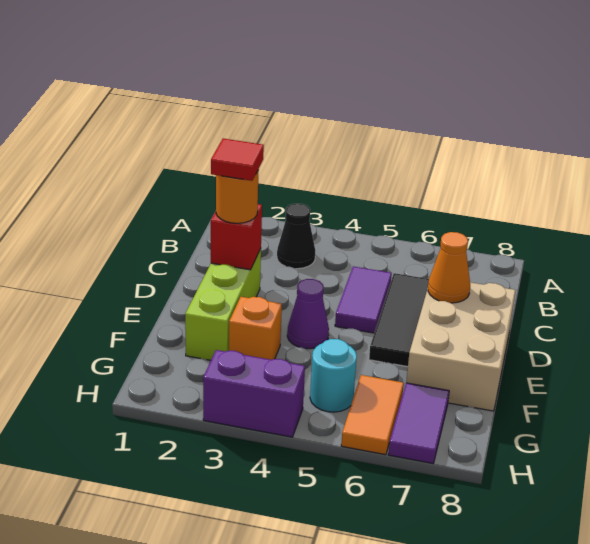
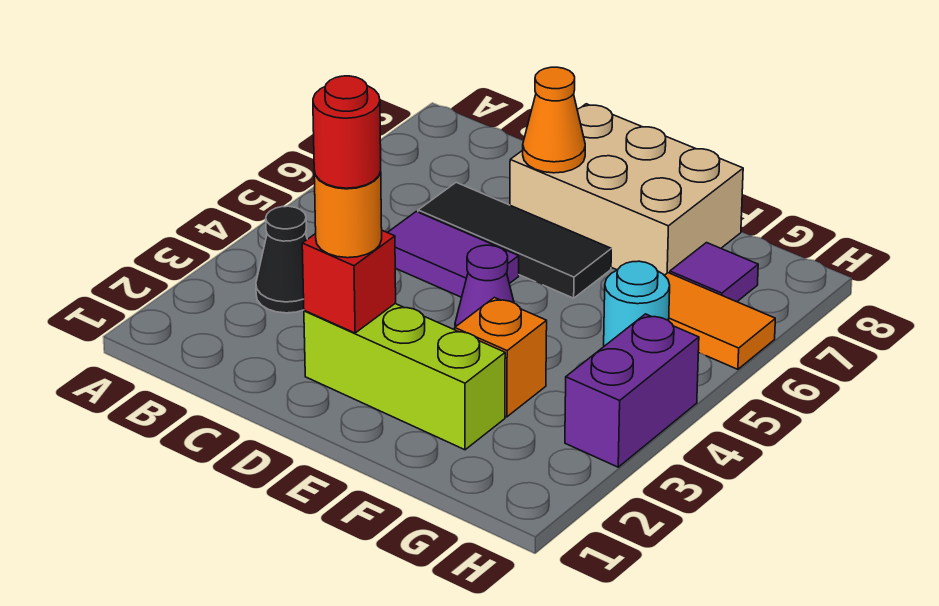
red tile D2 level 4 -> red round brick D2 level 4
purple tile G7:H7 level 1 -> purple tile G7 level 1

